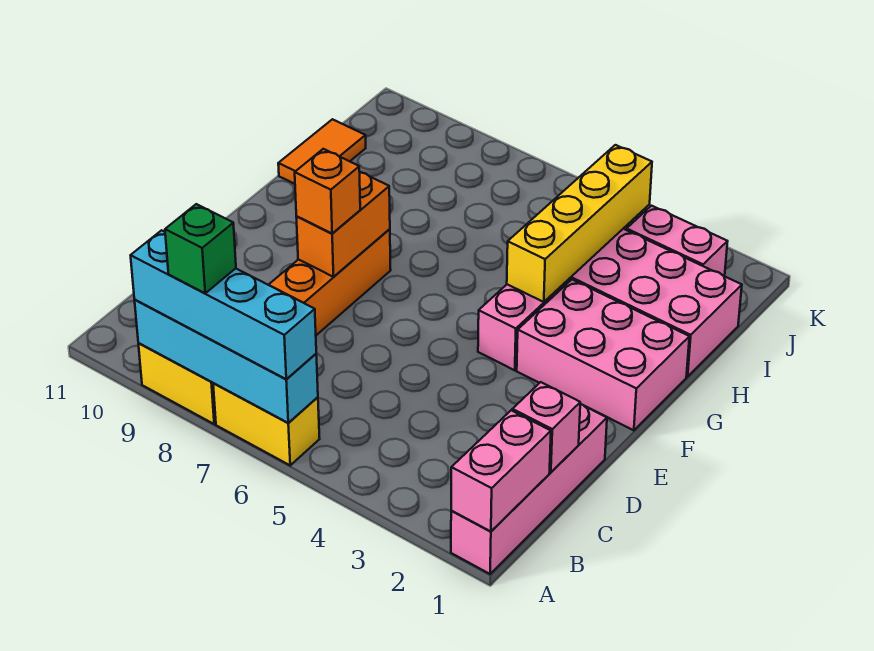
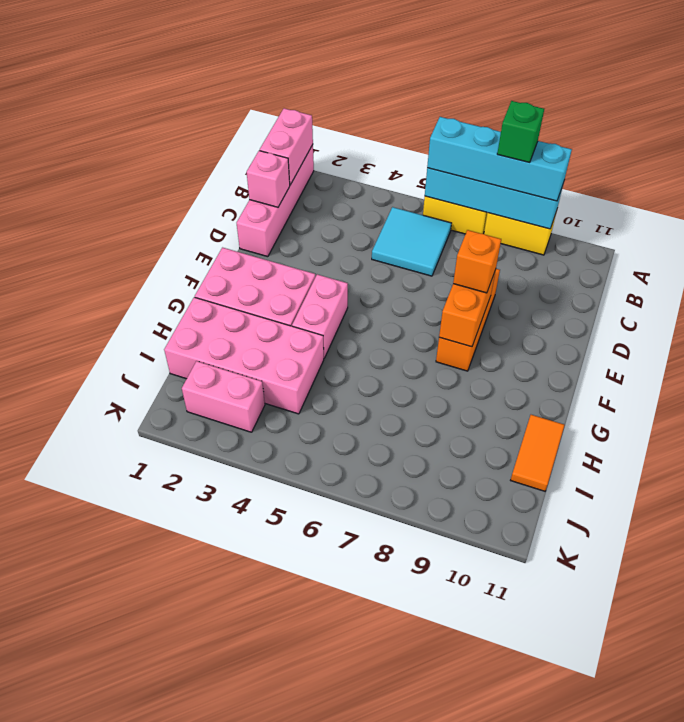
none -> cyan tile B5:C6 level 1
yellow brick G4:J4 level 2 -> none

